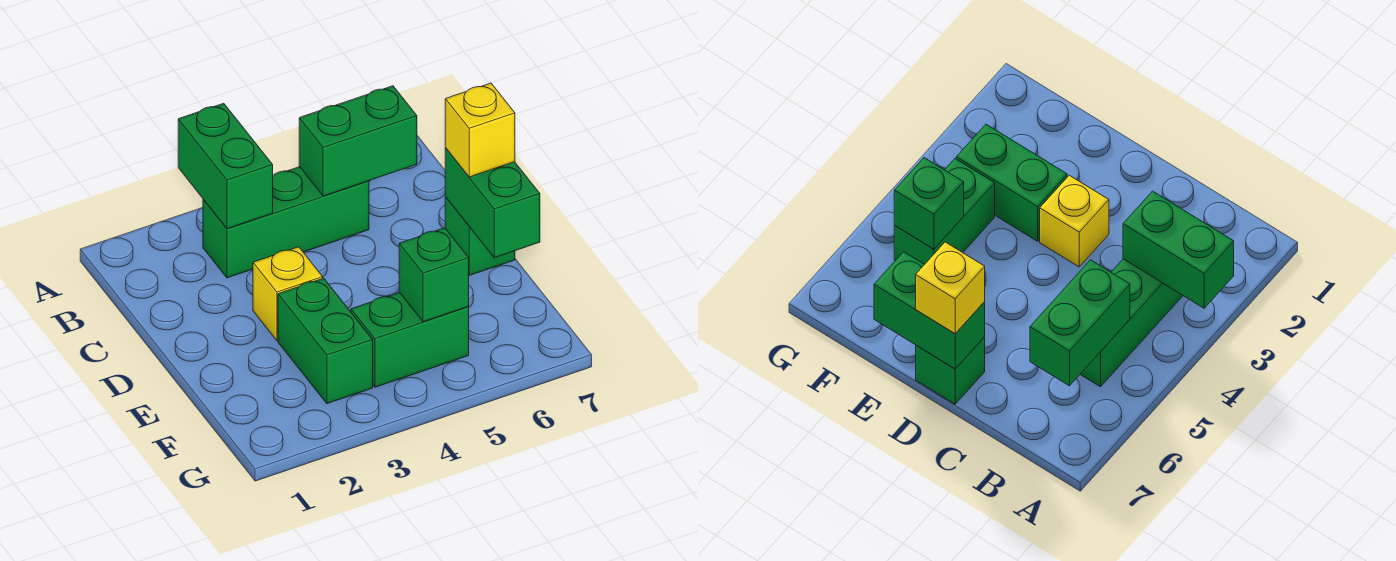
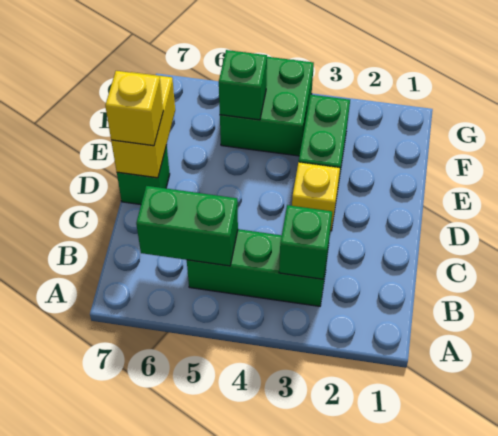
green brick A3:B3 level 2 -> green brick B3 level 2
green brick D7:E7 level 2 -> yellow brick D7:E7 level 2
green brick F4:F5 level 1 -> green brick F4:G5 level 1

